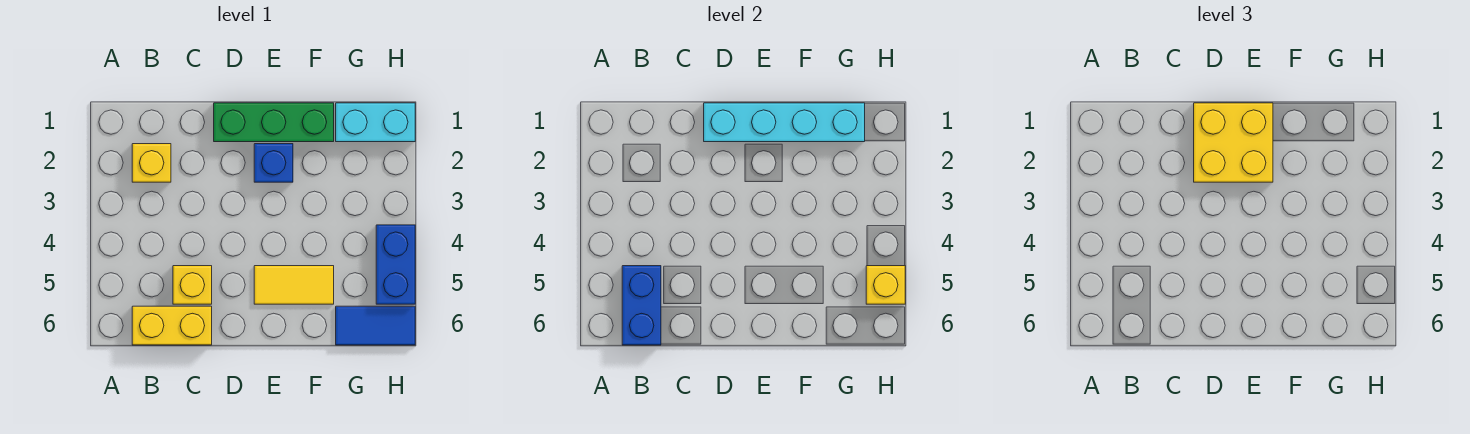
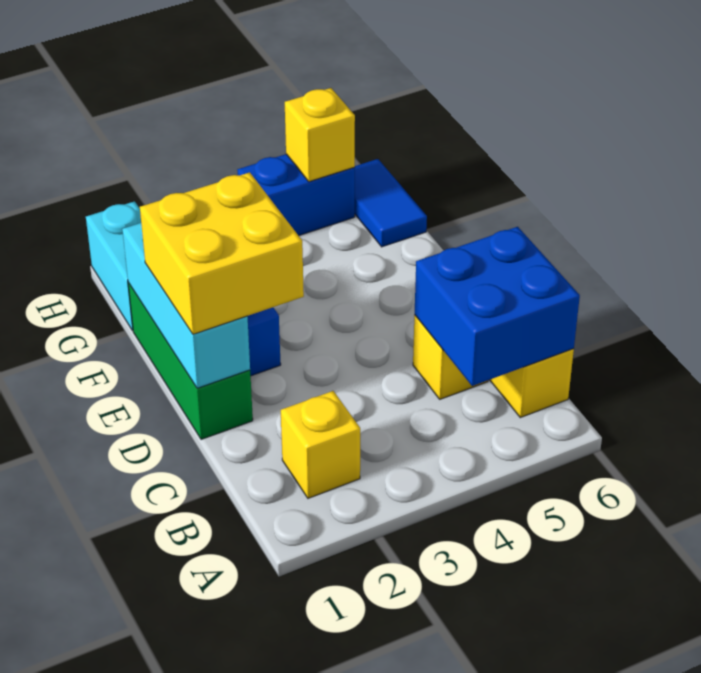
blue brick B5:B6 level 2 -> blue brick B5:C6 level 2
cyan brick D1:G1 level 2 -> cyan brick D1:F1 level 2
yellow tile E5:F5 level 1 -> none

